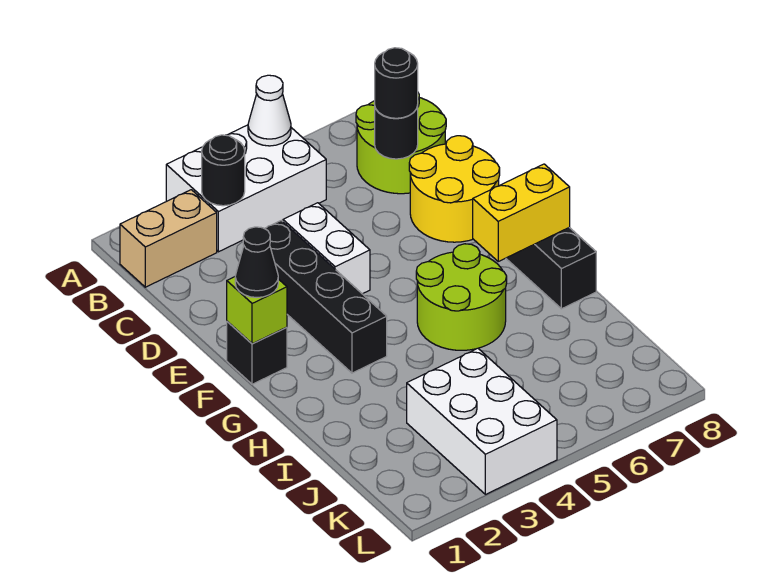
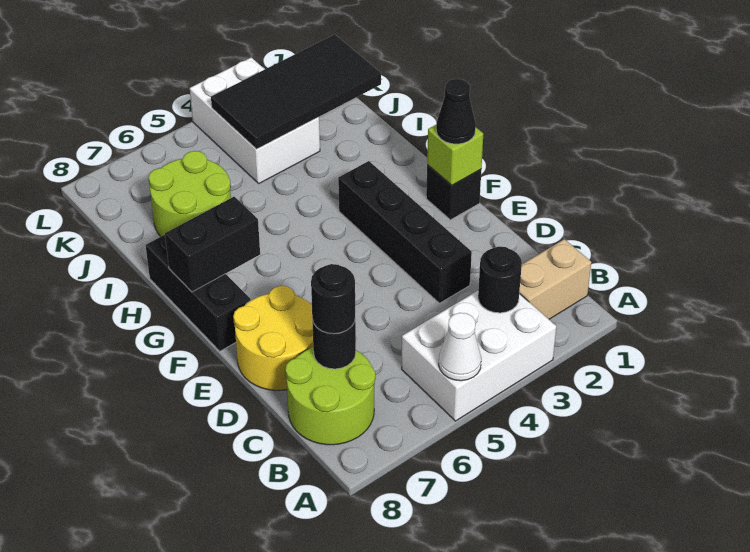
white brick D4:E4 level 1 -> none
lime round brick G5:H6 level 1 -> lime round brick I6:J7 level 1
yellow brick G7:G8 level 2 -> black brick G7:G8 level 2
none -> black tile J1:K4 level 2

